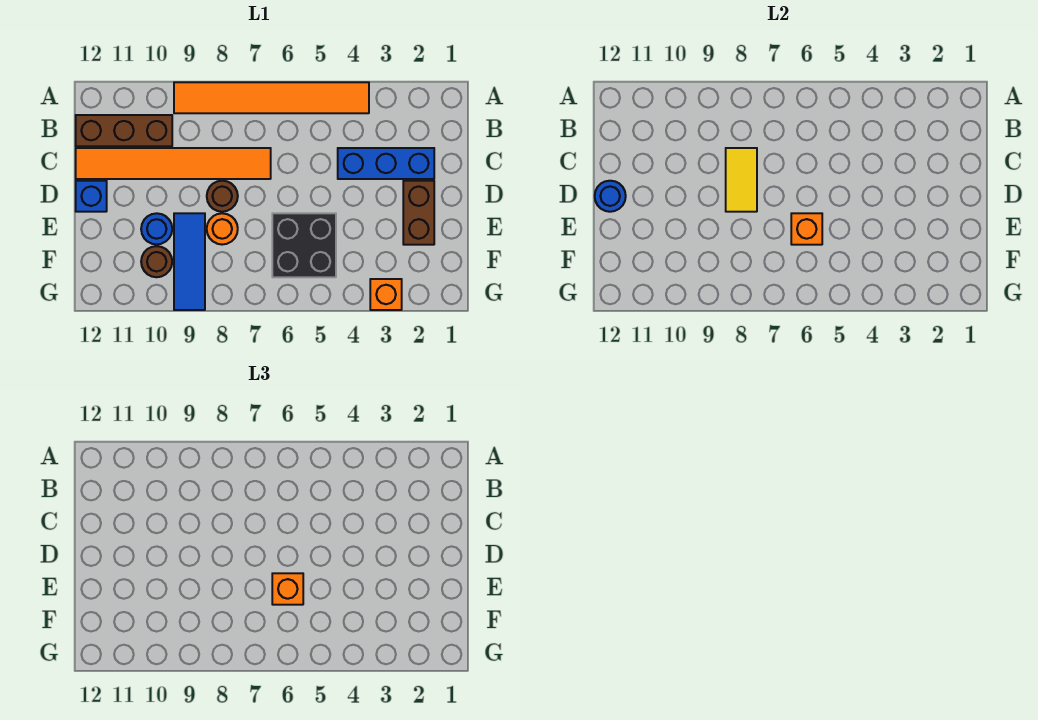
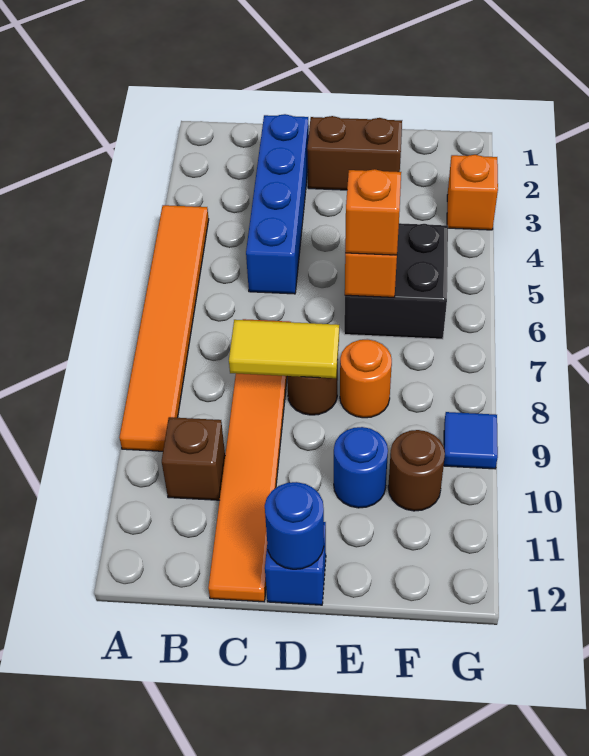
brown brick B10:B12 level 1 -> brown brick B10 level 1
blue brick C2:C4 level 1 -> blue brick C2:C5 level 1
blue tile E9:G9 level 1 -> blue tile G9 level 1

